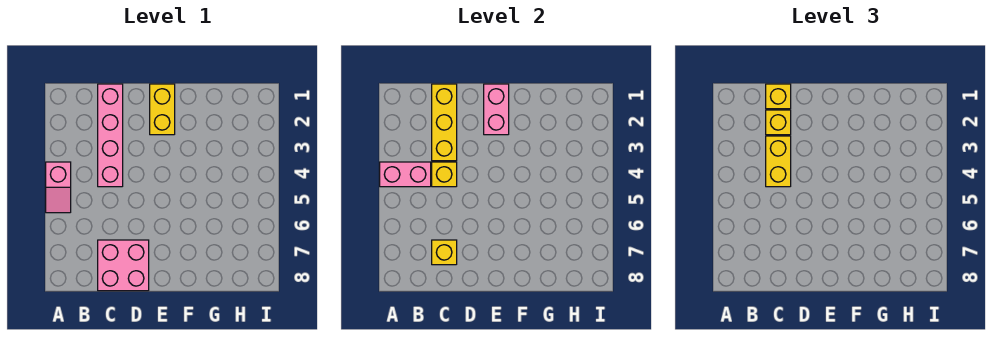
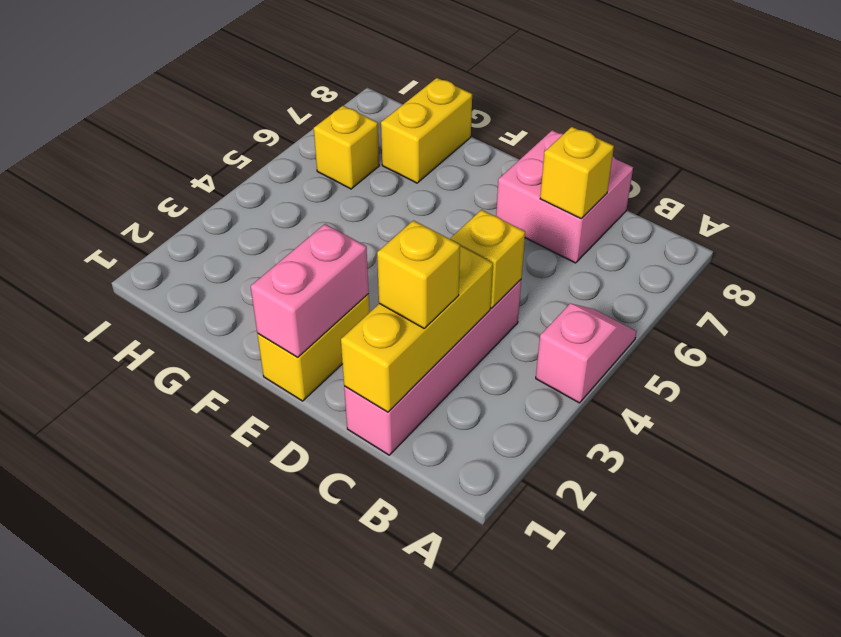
pink brick A4:B4 level 2 -> none
yellow brick C1 level 3 -> yellow brick H6 level 1
yellow brick C3:C4 level 3 -> yellow brick G7:G8 level 1

